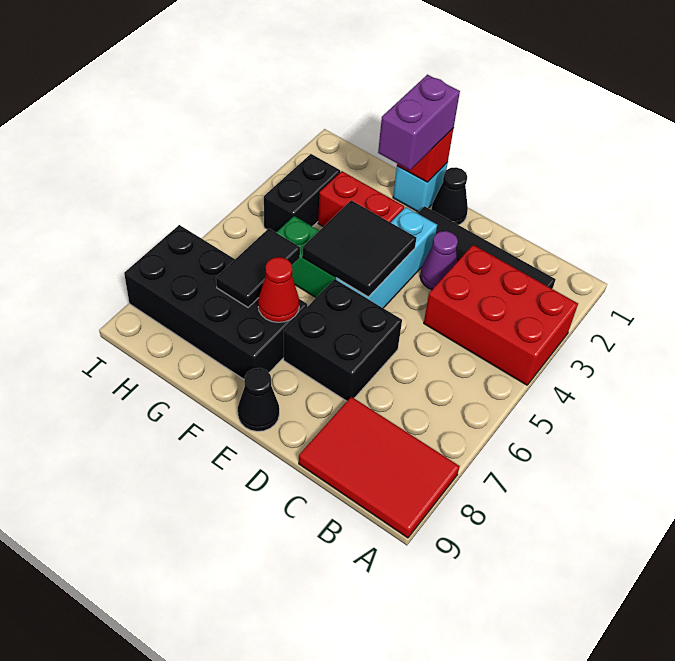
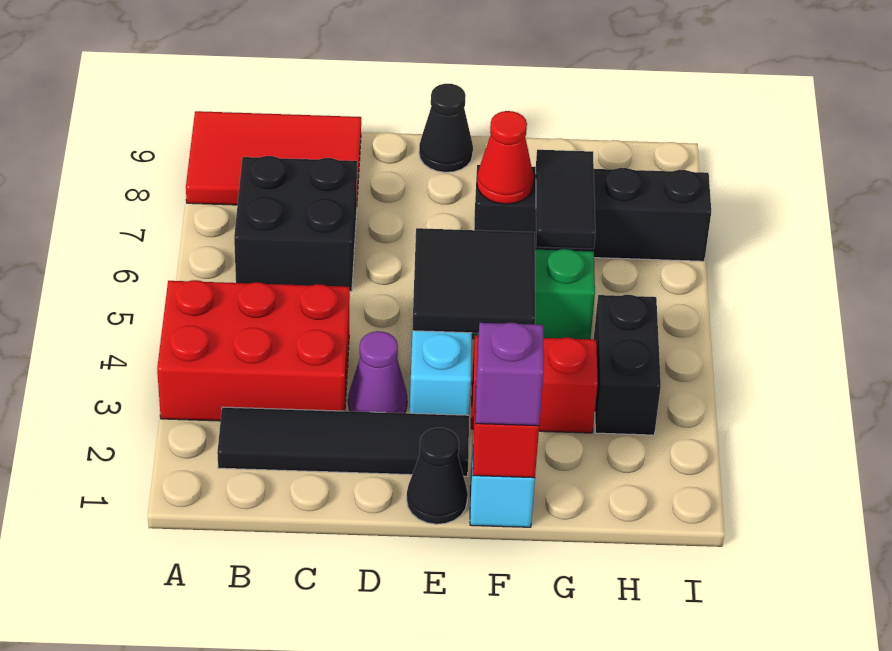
black brick D6:E7 level 1 -> black brick B6:C7 level 1
purple brick F1:F2 level 3 -> purple brick F1 level 3
black brick F7:I8 level 1 -> black brick F7:I7 level 1

